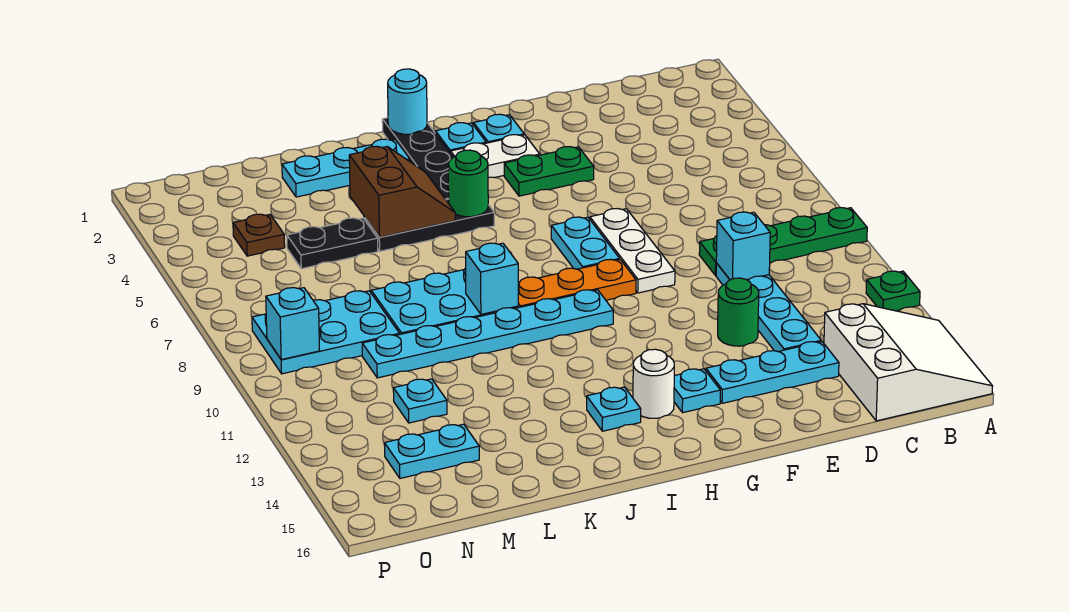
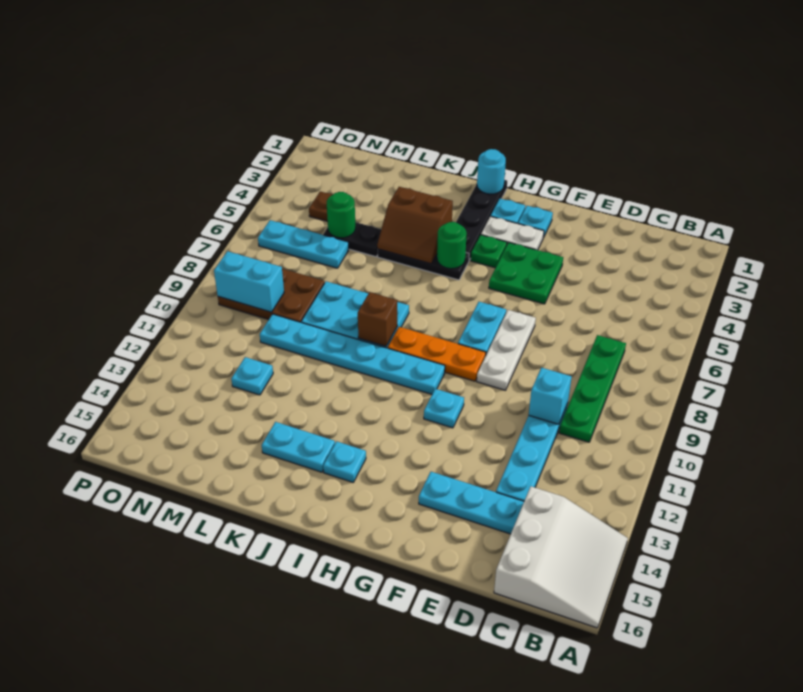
green plate A9:D9 level 1 -> green plate C7:C10 level 1
green plate A12 level 1 -> green plate H4 level 1
green round brick E12 level 1 -> green round brick M5 level 2
green plate F4:G4 level 1 -> green plate F4:G5 level 1
cyan plate G14 level 1 -> cyan plate G11 level 1
white round brick H14 level 1 -> none
cyan plate J2:L2 level 1 -> cyan plate M6:O6 level 1
brown slope J4:K5 level 2 top K -> brown slope J4:K5 level 2 top 4
cyan brick J9 level 2 -> brown brick J9 level 2
cyan plate M8:O9 level 1 -> brown plate M8:O9 level 1
cyan plate M14:N14 level 1 -> cyan plate J14:K14 level 1
cyan brick O9 level 2 -> cyan brick N9:O9 level 2

